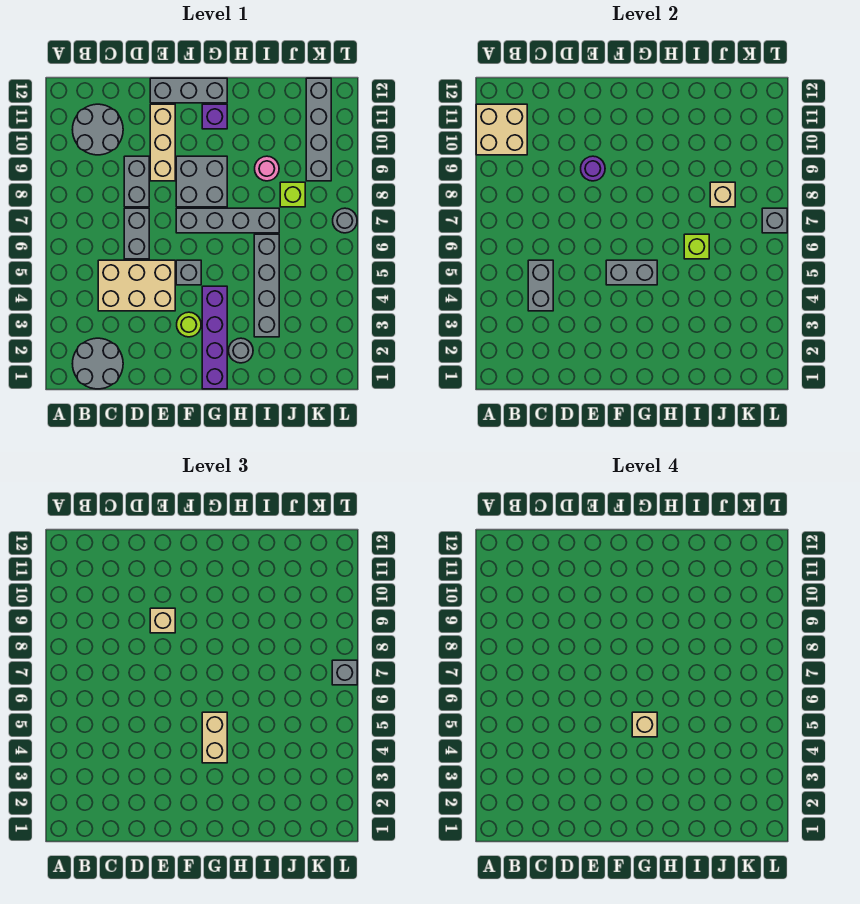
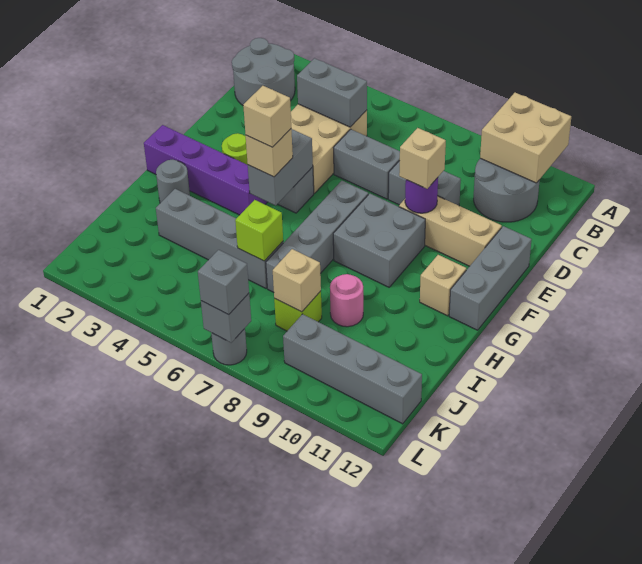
tan brick G4:G5 level 3 -> tan brick G5 level 3
purple brick G11 level 1 -> tan brick G11 level 1

